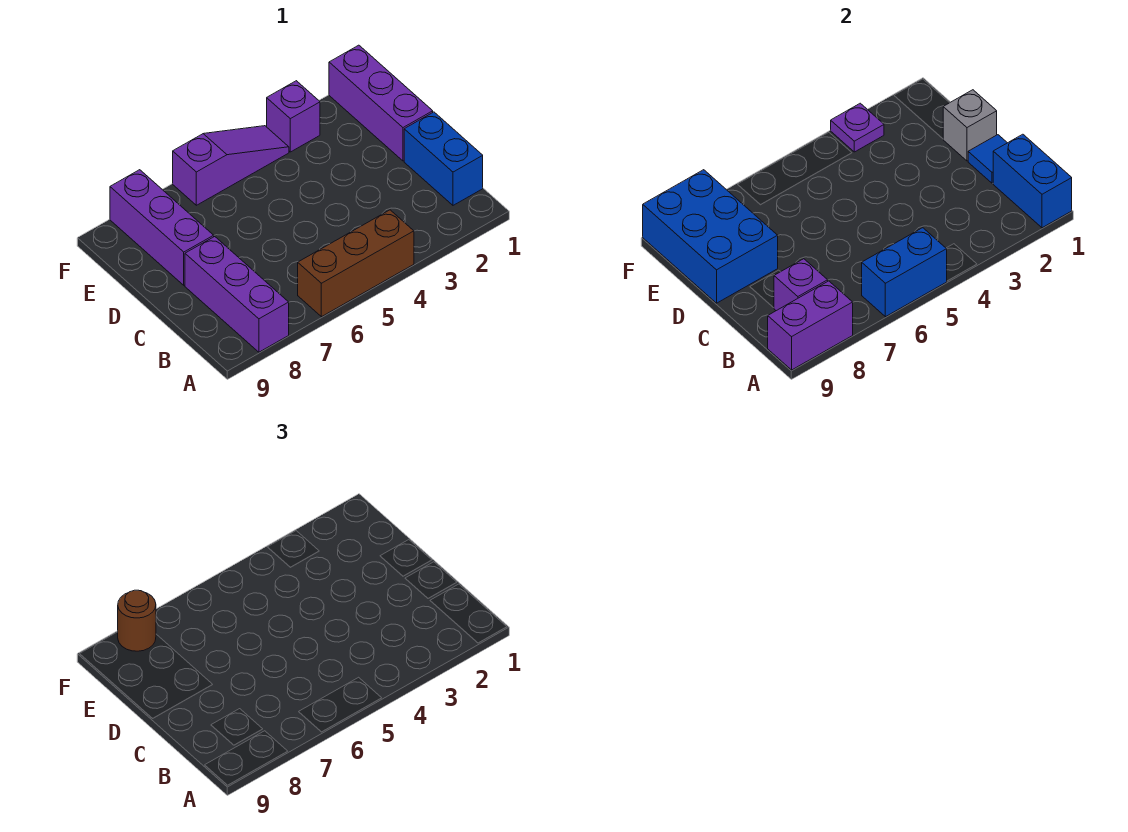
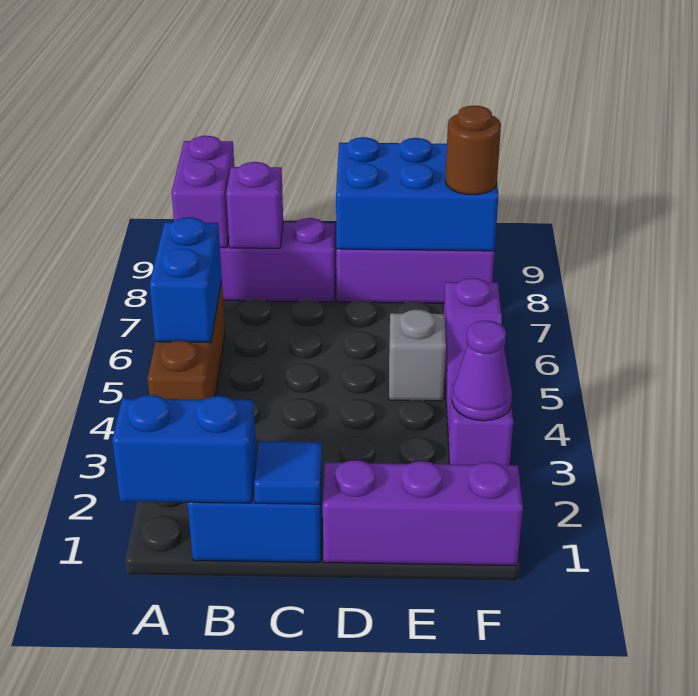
grey brick D1 level 2 -> grey brick E5 level 1
purple plate F3 level 2 -> purple cone F3 level 2

